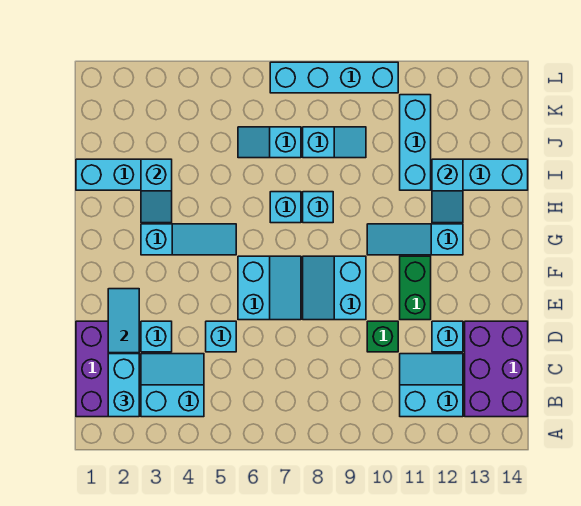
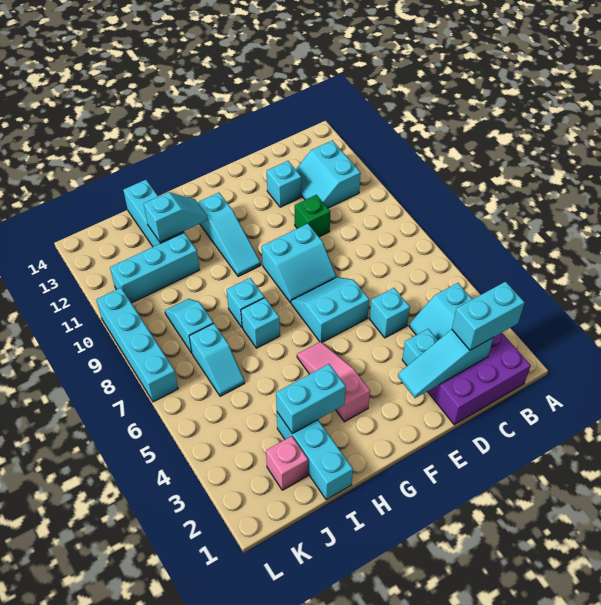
purple brick B13:D14 level 1 -> none
green brick E11:F11 level 1 -> none
cyan slope G3:G5 level 1 top 3 -> pink slope G3:G5 level 1 top 3
cyan slope H3:I3 level 2 top I -> cyan brick H3:I3 level 2
none -> pink brick J2 level 1

